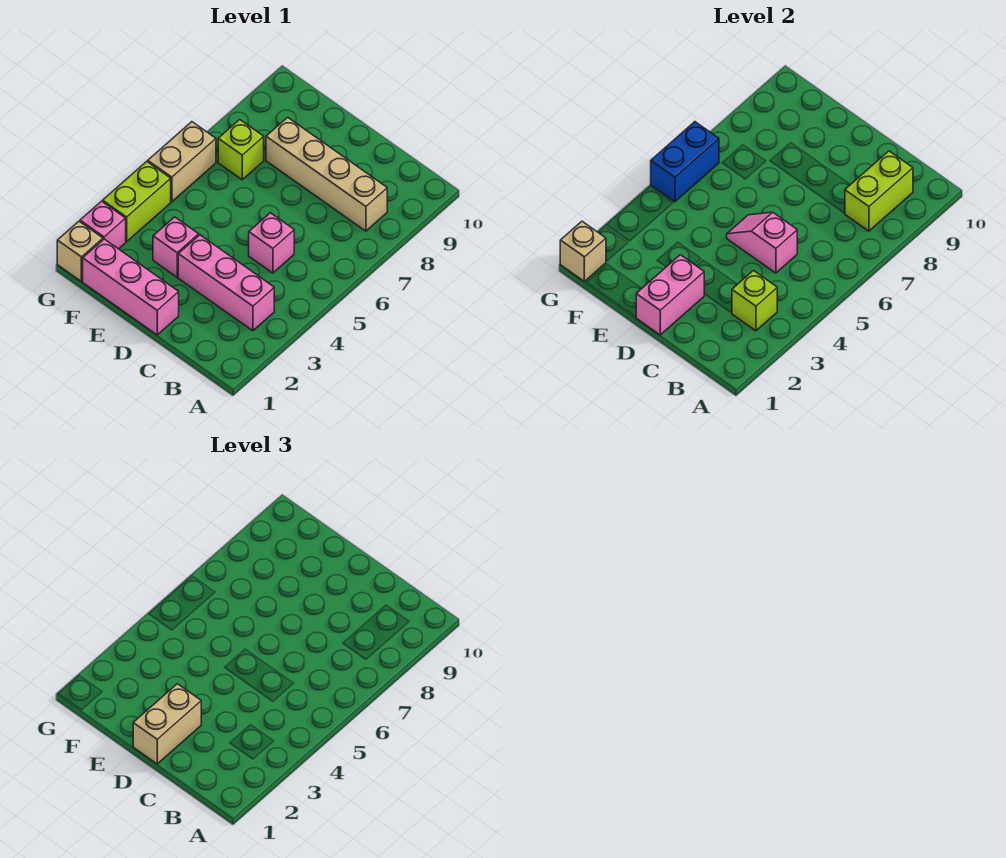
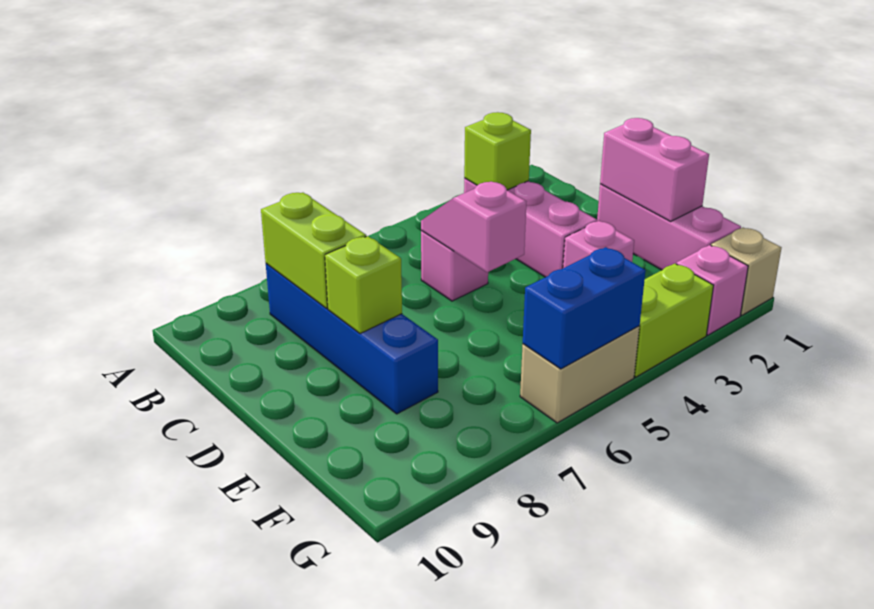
tan brick B8:E8 level 1 -> blue brick B8:E8 level 1
lime brick B8:B9 level 2 -> lime brick B8:C8 level 2
pink slope C5:D5 level 2 top C -> pink slope C5:D5 level 2 top D
pink brick D1:D2 level 2 -> pink brick D1:E1 level 2
tan brick D1:D2 level 3 -> none
lime brick F7 level 1 -> lime brick D8 level 2
tan brick G1 level 2 -> none

